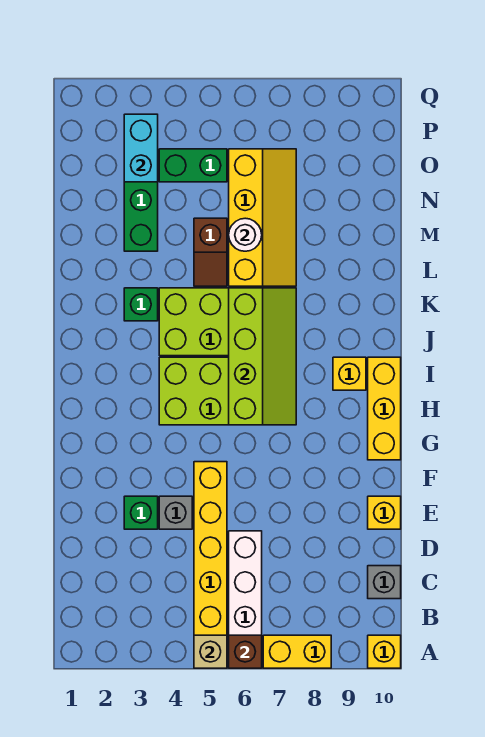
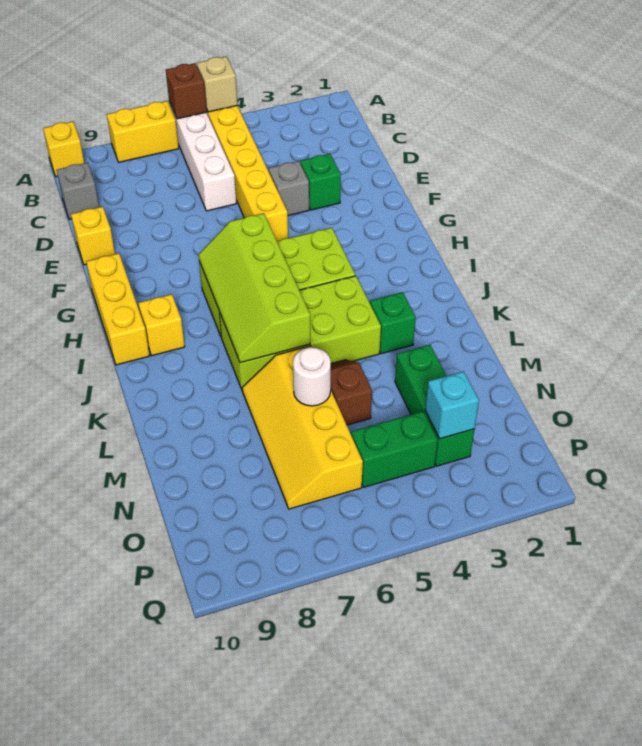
cyan brick O3:P3 level 2 -> cyan brick O3 level 2

